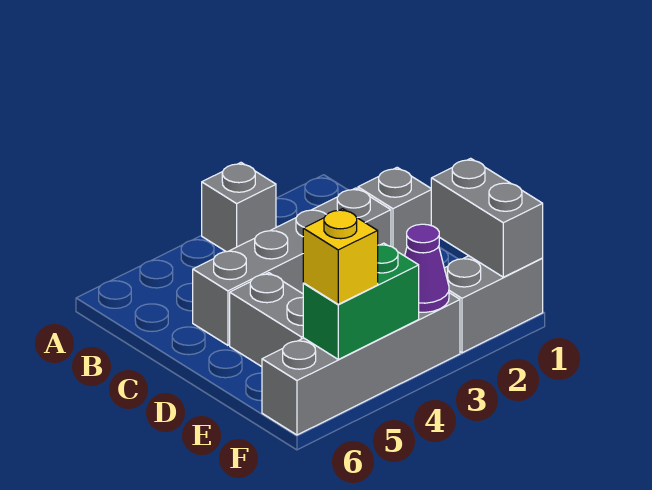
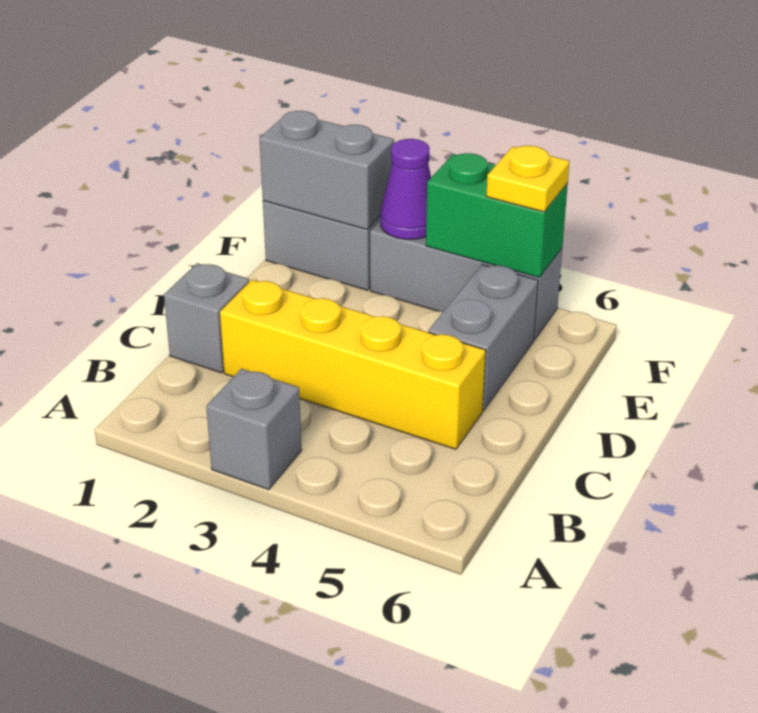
grey brick C2:C5 level 1 -> yellow brick C2:C5 level 1
grey brick E1:F1 level 2 -> grey brick F1:F2 level 2
grey brick F3:F6 level 1 -> grey brick F3:F5 level 1
yellow brick F5 level 3 -> yellow plate F5 level 3

